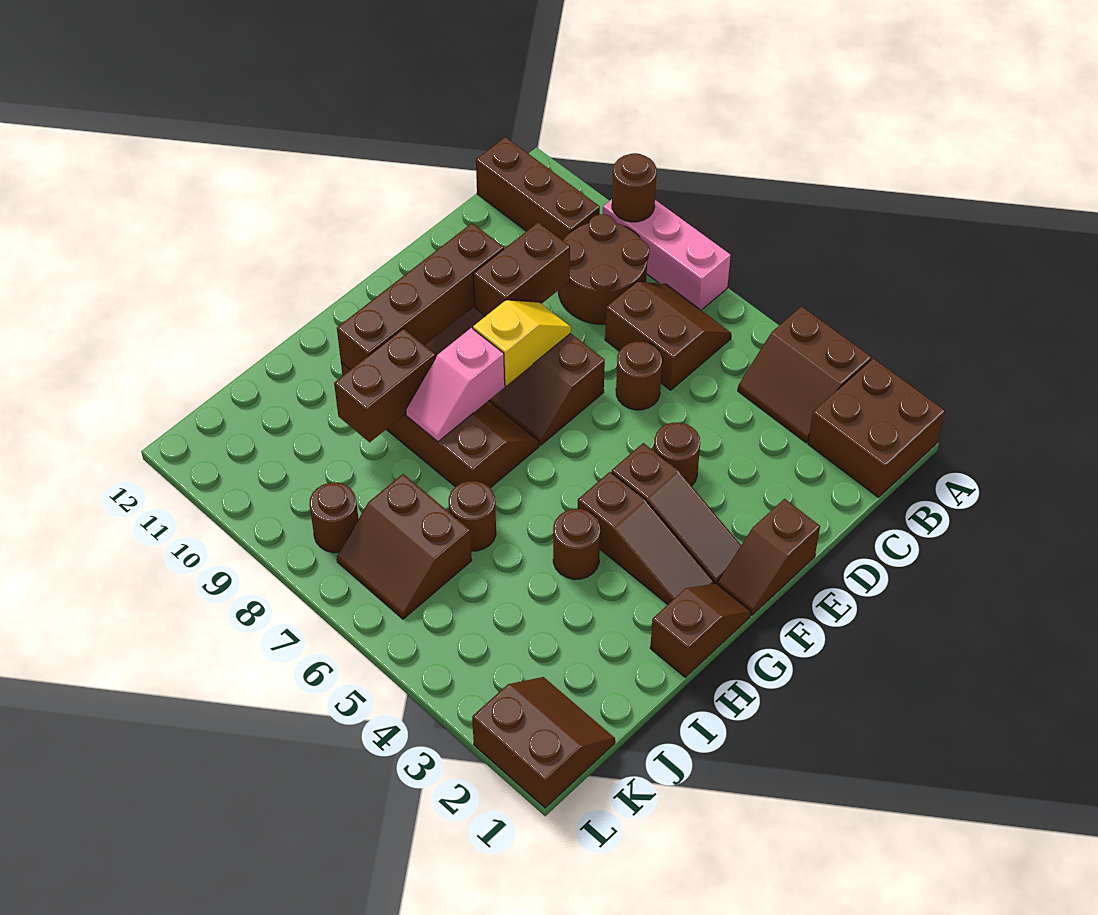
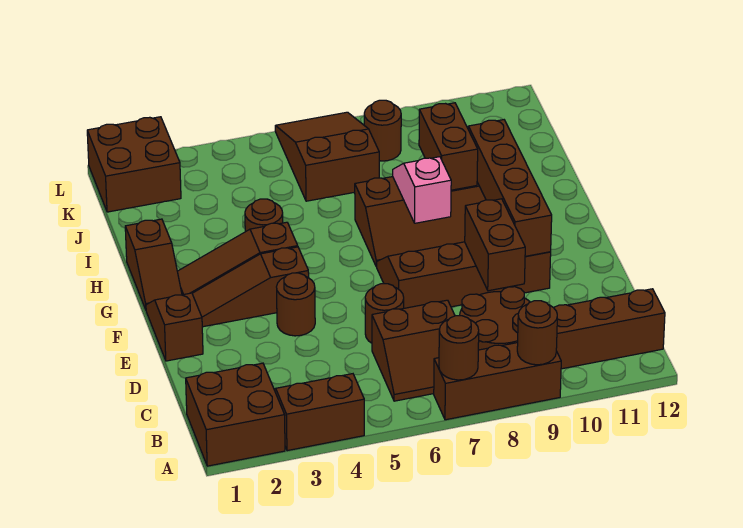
pink brick A7:A9 level 1 -> brown brick A7:A9 level 1
yellow slope E8:F8 level 2 top F -> none
brown round brick I6 level 1 -> brown round brick A7 level 2
brown slope J6:K7 level 1 top J -> brown slope J6:L7 level 1 top J
brown slope K1:L2 level 1 top L -> brown brick K1:L2 level 1

